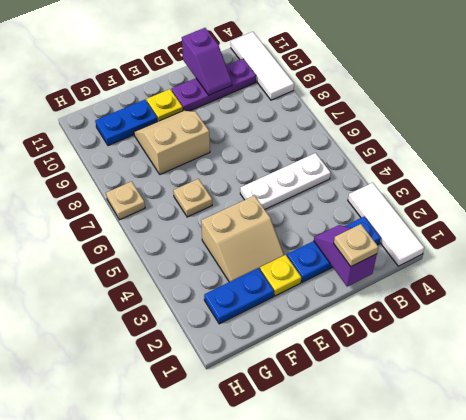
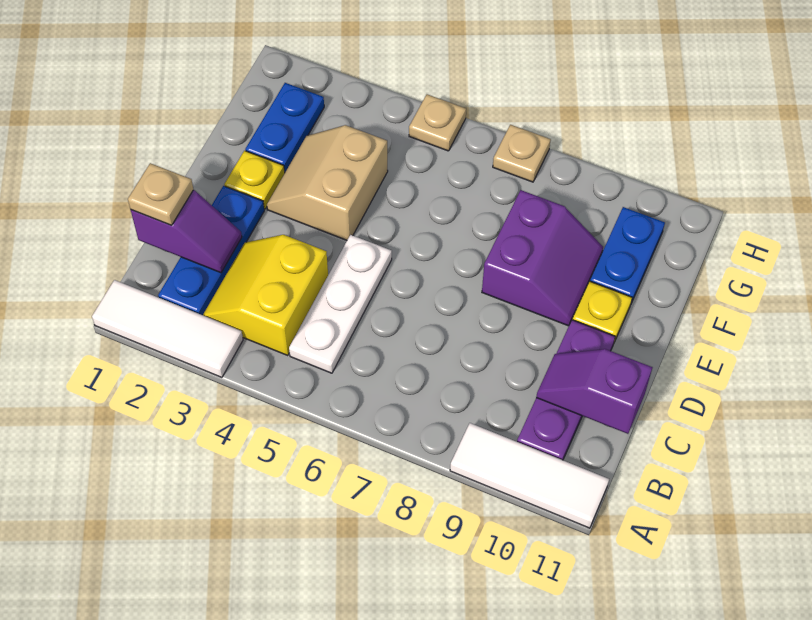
none -> yellow slope B3:C4 level 1 top 4
tan slope E8:F9 level 1 top 8 -> purple slope E8:F9 level 1 top 8
tan plate F6 level 1 -> tan plate H5 level 1

